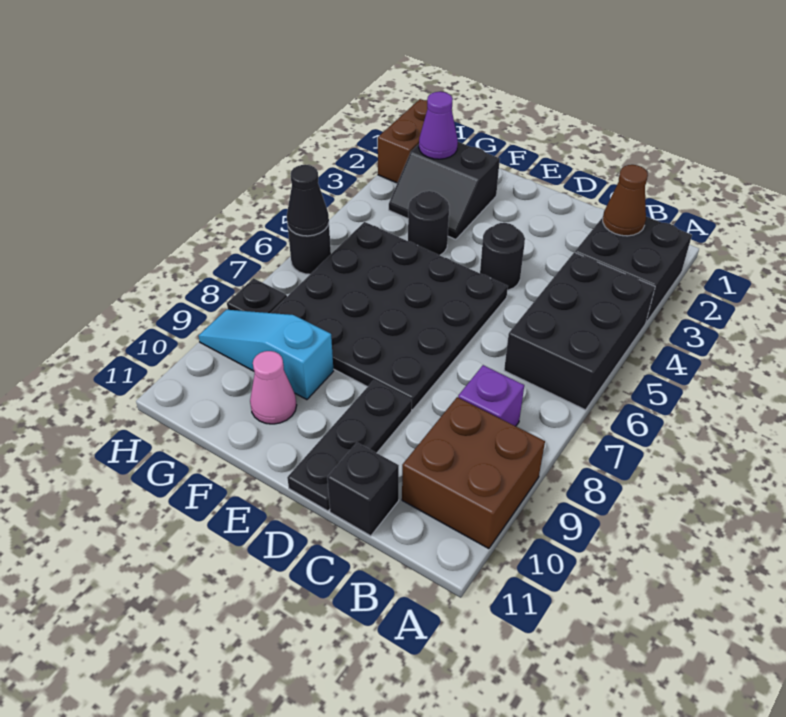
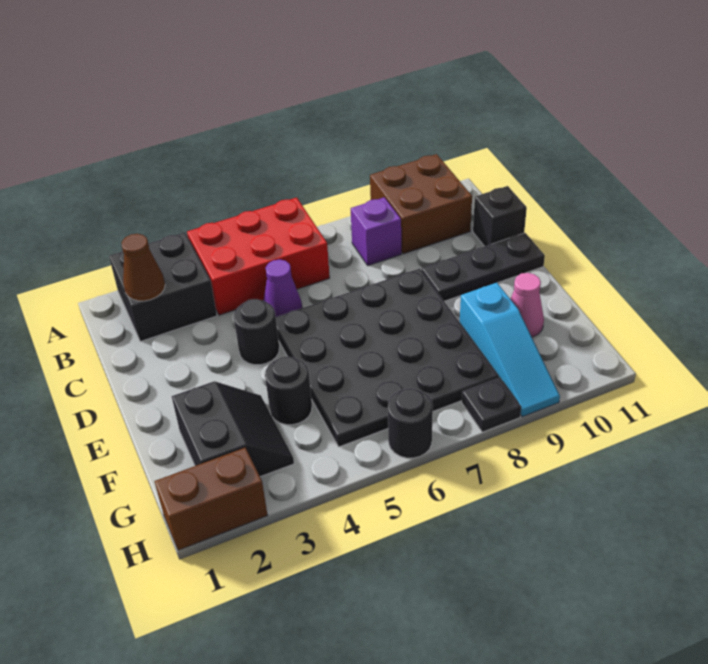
black brick A4:B6 level 1 -> red brick A4:B6 level 1
purple cone G2 level 2 -> purple cone C5 level 1
black cone H6 level 2 -> none

